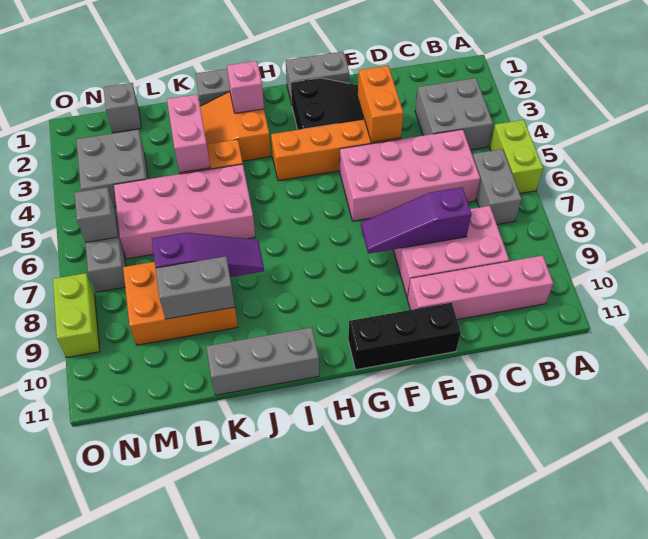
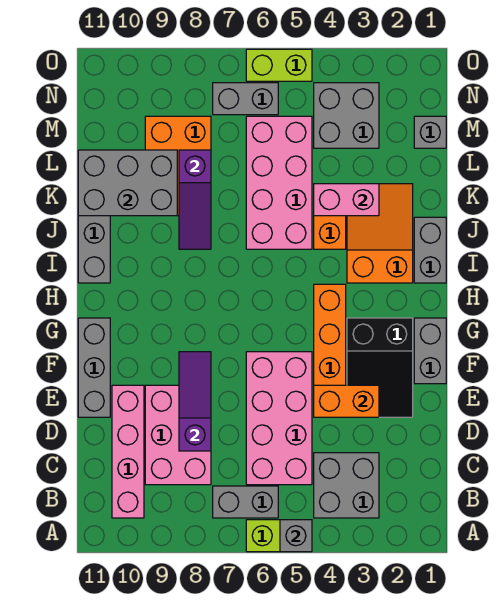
black brick E11:G11 level 1 -> grey brick E11:G11 level 1
pink brick I2 level 2 -> none
grey brick K9:L9 level 2 -> grey brick K9:L11 level 2
grey brick N6 level 2 -> grey brick A5 level 2
lime brick O8:O9 level 1 -> lime brick O5:O6 level 1

